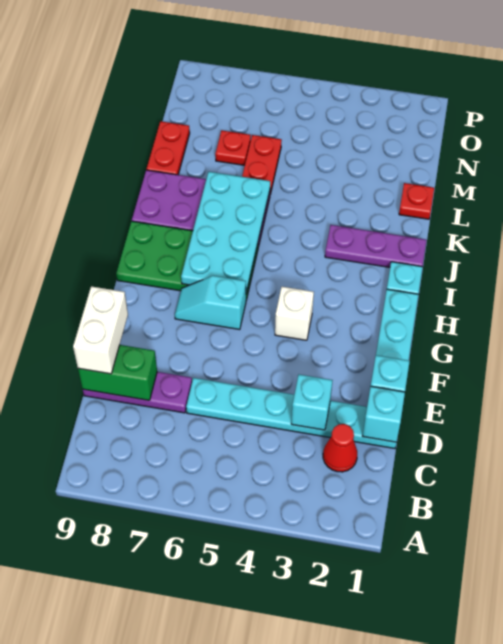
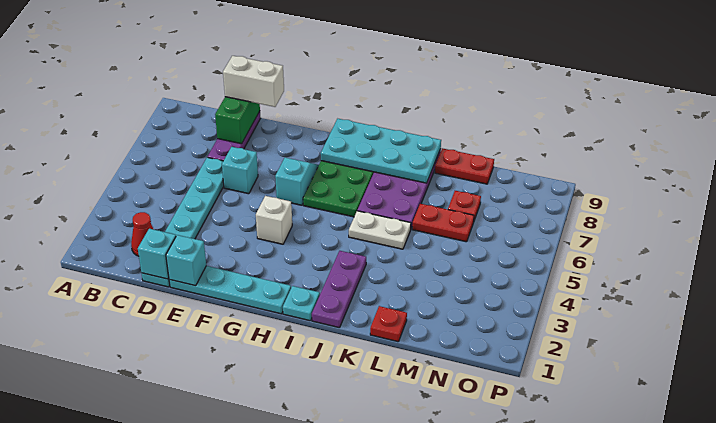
cyan brick D3 level 2 -> cyan brick E6 level 1
cyan plate H6:K7 level 2 -> cyan plate H8:K9 level 2
none -> white plate J5:K5 level 1

